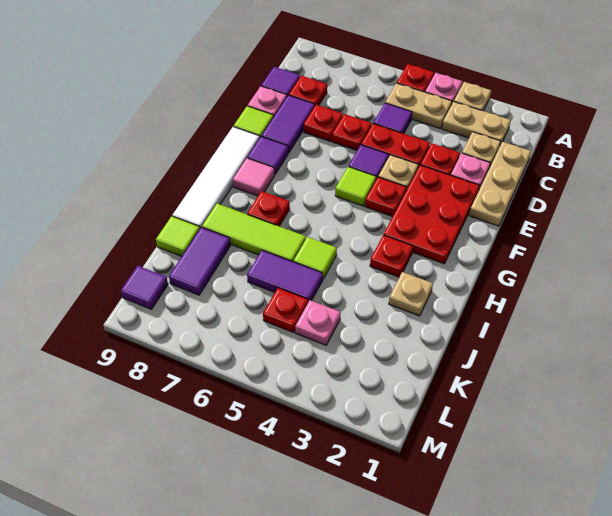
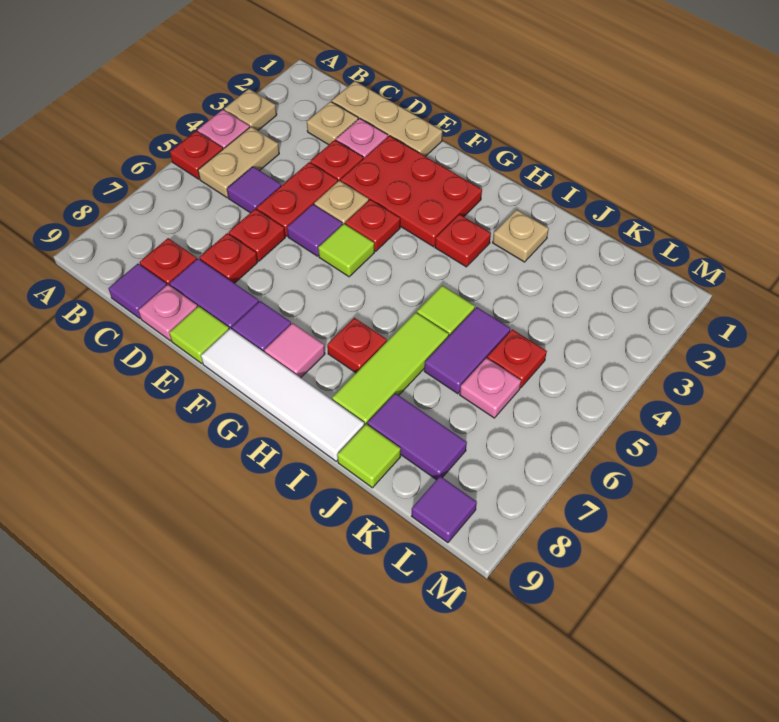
tan plate B2:B3 level 1 -> none
pink plate K4 level 1 -> pink plate K6 level 1

